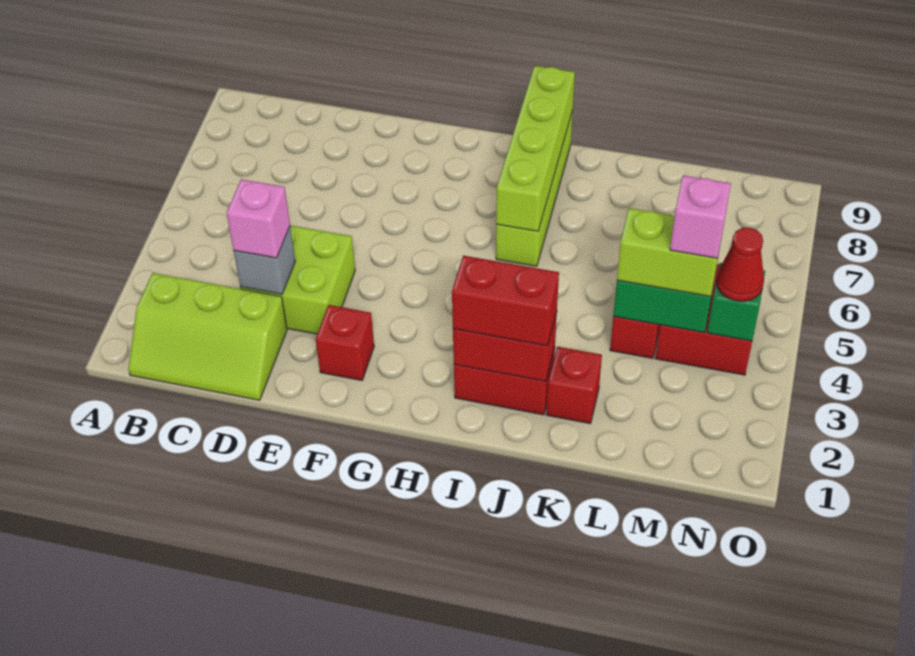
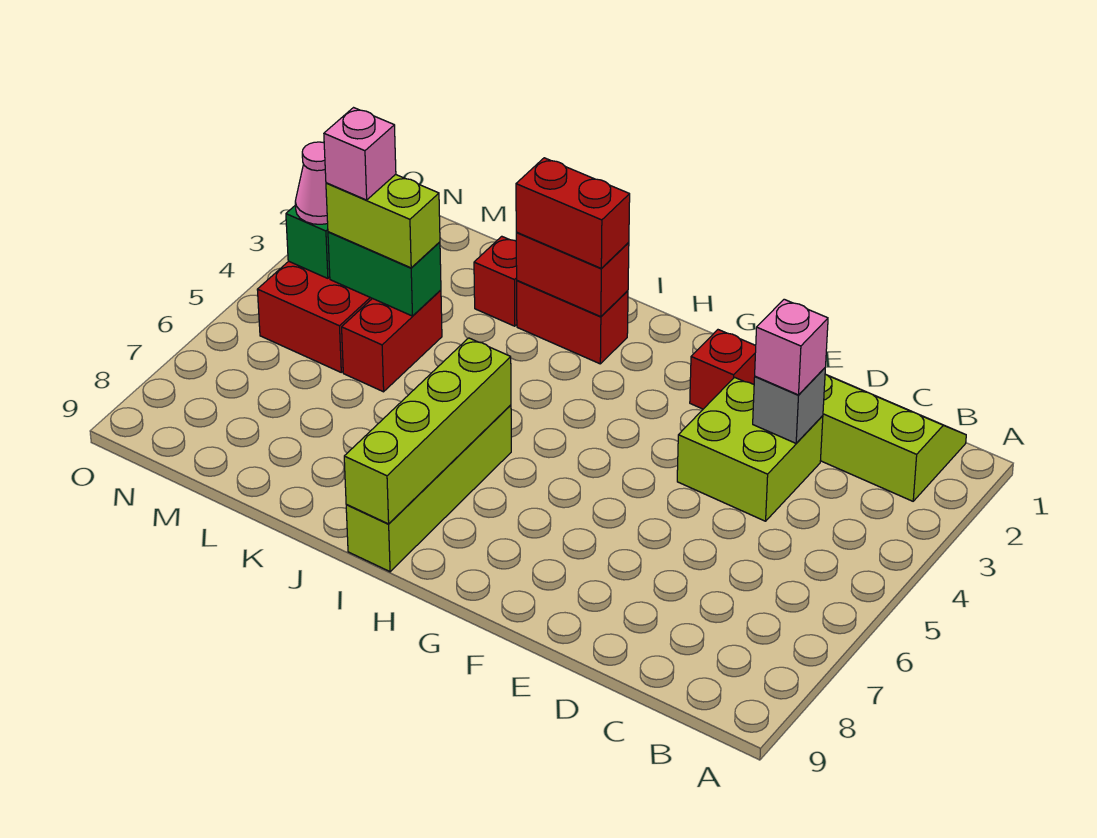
red cone N4 level 3 -> pink cone N4 level 3

